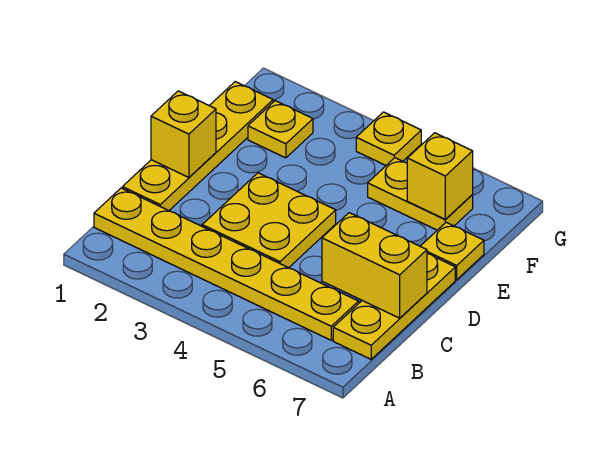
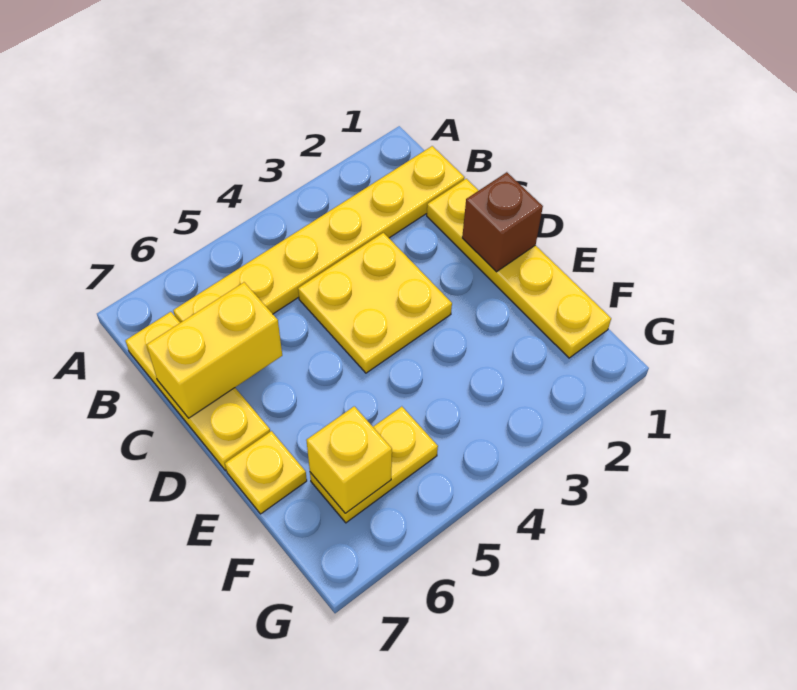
yellow brick D1 level 2 -> brown brick D1 level 2
yellow plate F2 level 1 -> none
yellow plate G4 level 1 -> none

